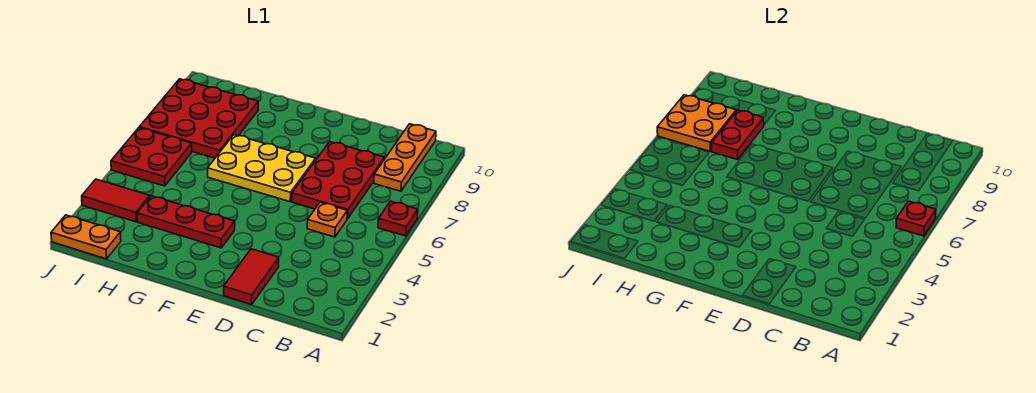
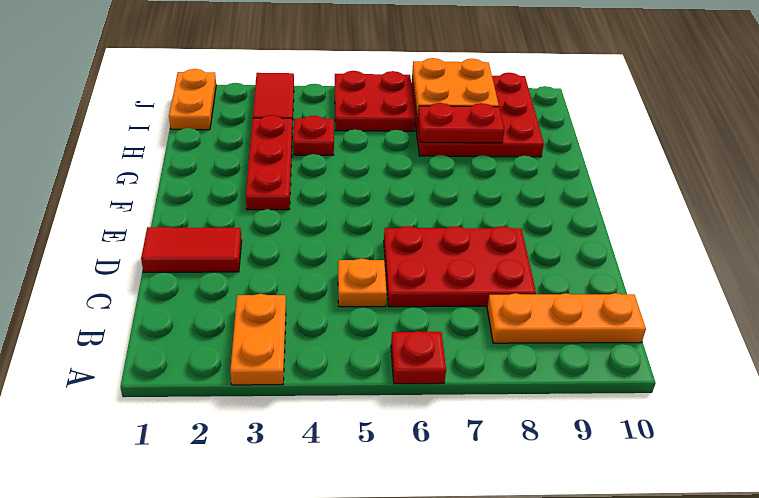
none -> orange plate A3:B3 level 1
red plate A6 level 2 -> red plate H4 level 1
yellow plate E6:G7 level 1 -> none

